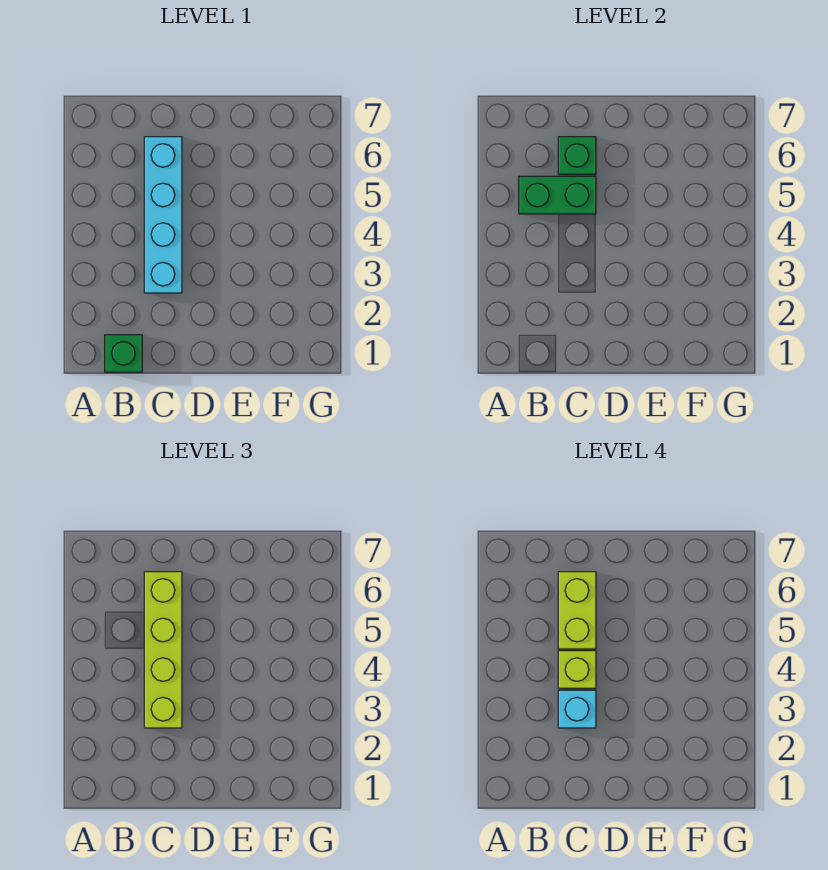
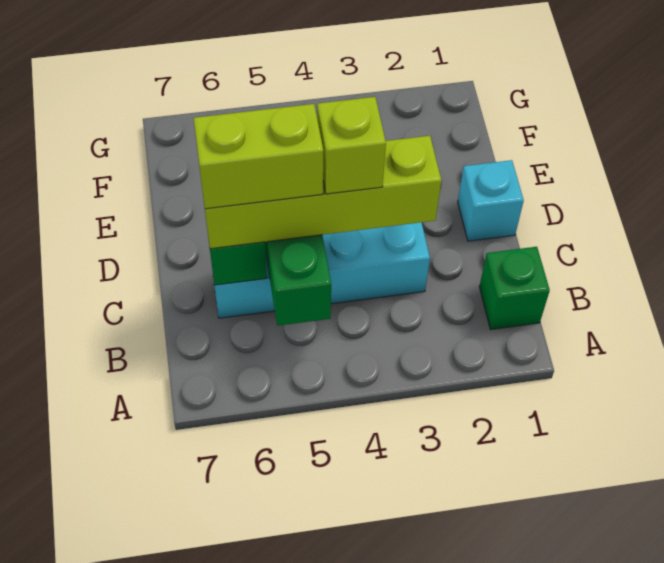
cyan brick C3 level 4 -> cyan brick D1 level 1

